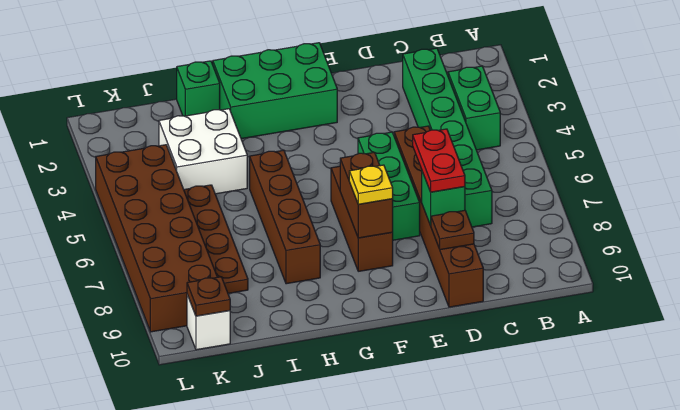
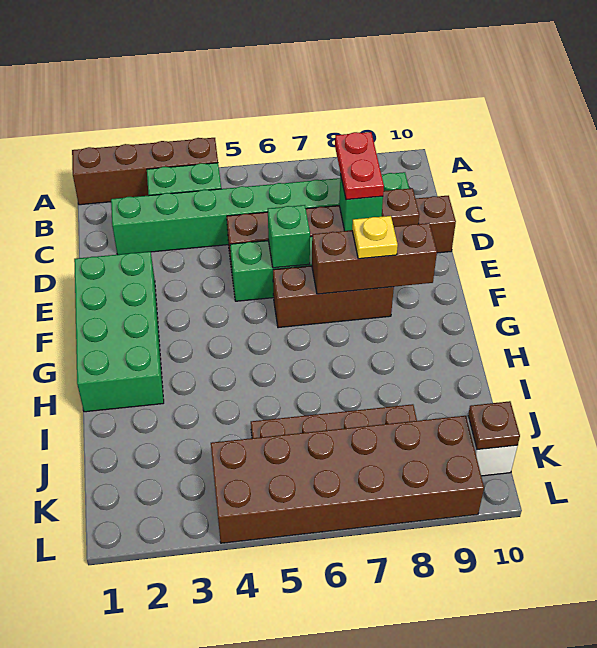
green brick C2:C7 level 1 -> green brick C2:C9 level 1
red plate D7:D8 level 3 -> red plate C8:D8 level 3
green brick F1:H2 level 1 -> green brick E1:H2 level 1
brown brick F7:F8 level 2 -> brown brick F7:F9 level 2
brown brick H5:H8 level 1 -> brown brick A1:A4 level 1
green brick I1 level 1 -> green brick E6 level 2
white brick I3:J4 level 1 -> none

